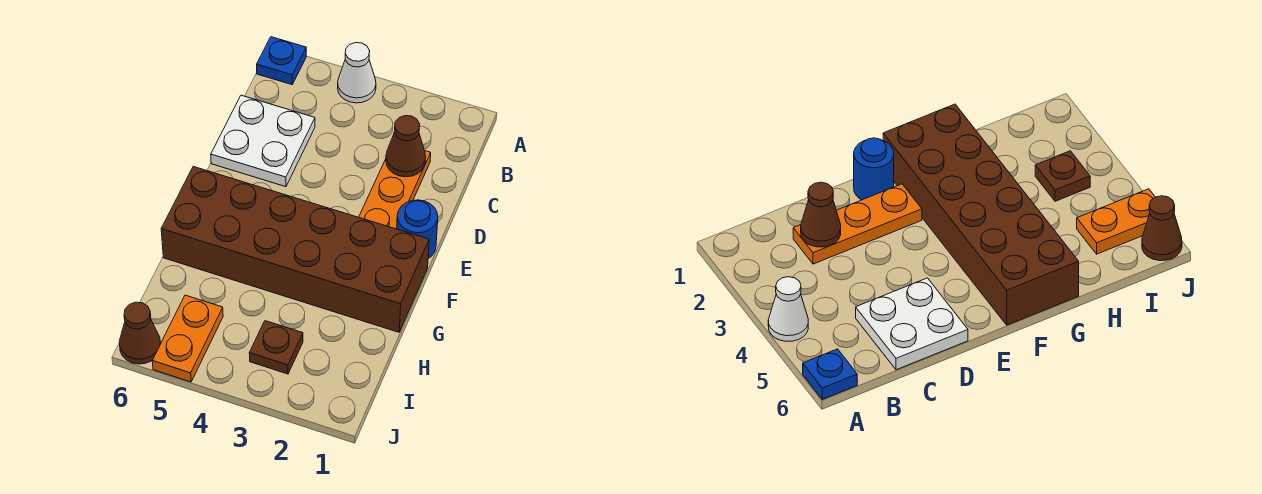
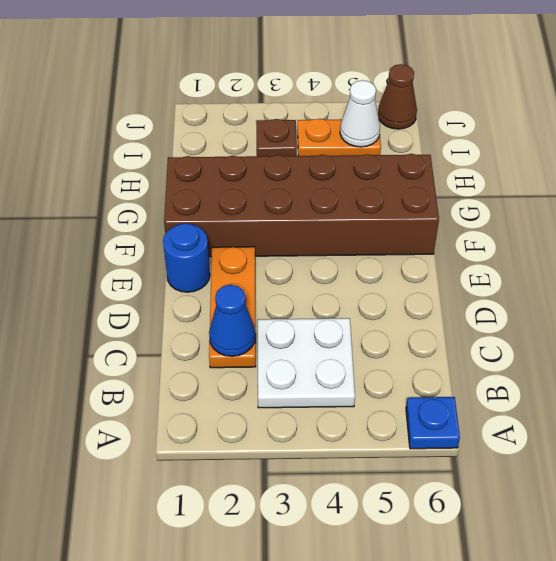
white cone A4 level 1 -> white cone I5 level 2
brown cone C2 level 2 -> blue cone C2 level 2
white plate C5:D6 level 1 -> white plate B3:C4 level 1
orange plate I5:J5 level 1 -> orange plate I4:I5 level 1

